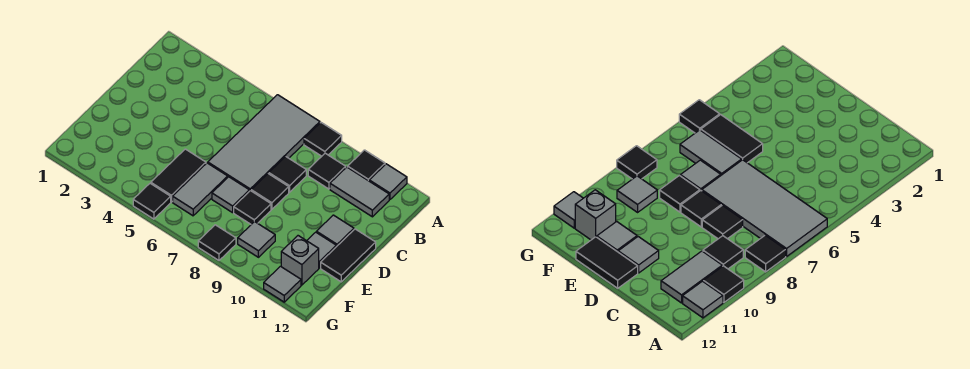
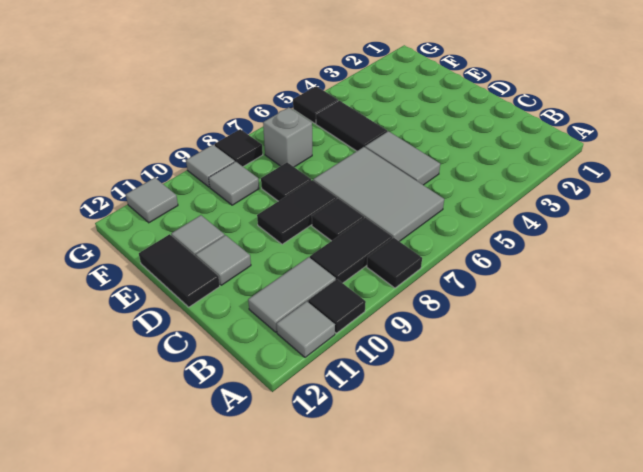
grey tile A6:D7 level 1 -> grey tile B6:D7 level 1
black tile B9 level 1 -> black tile B8:B9 level 1
black tile D8 level 1 -> black tile D8:D9 level 1
grey tile E6:F6 level 1 -> grey tile C5:D5 level 1
grey tile E7 level 1 -> grey tile G9 level 1
grey brick F11 level 1 -> grey brick F7 level 1

